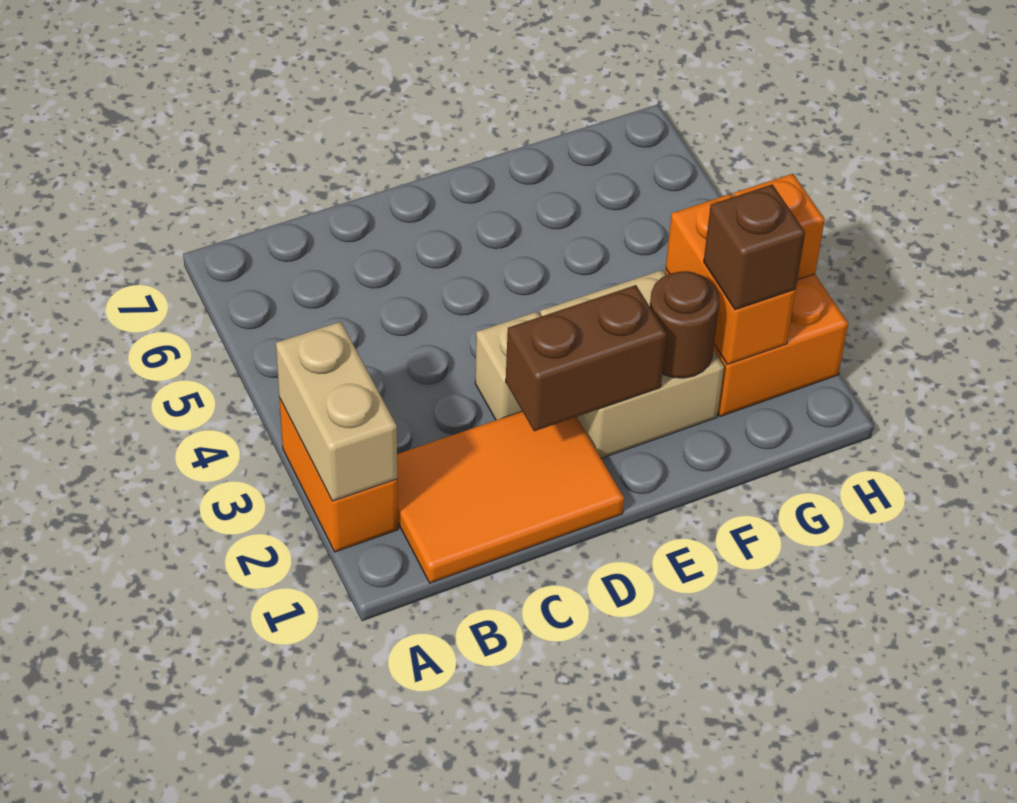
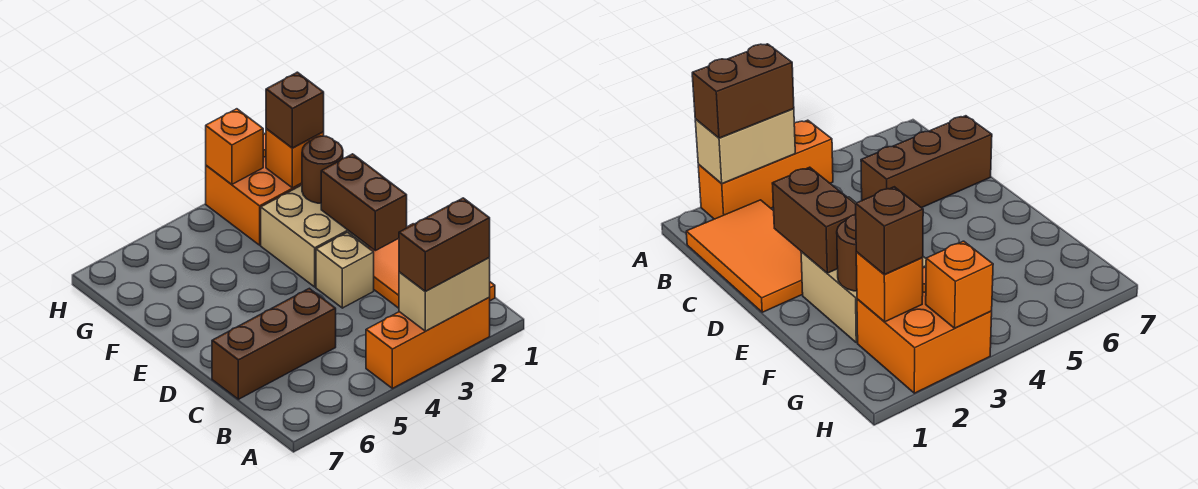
orange brick A2:A3 level 1 -> orange brick A2:A4 level 1
none -> brown brick A2:A3 level 3
none -> brown brick C5:C7 level 1
orange brick G2:G3 level 2 -> orange brick G2 level 2

